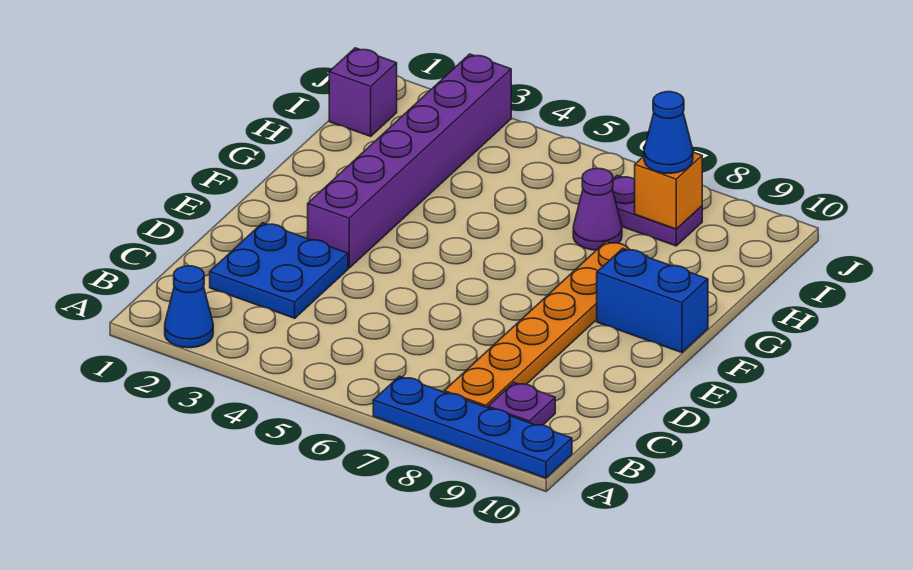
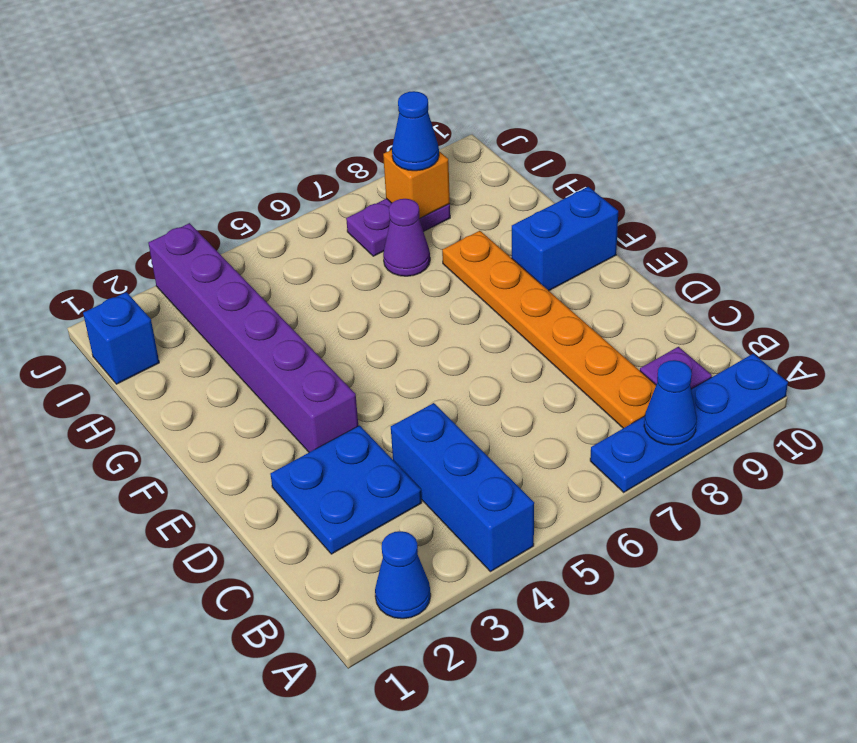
none -> blue brick A4:C4 level 1
none -> blue cone A8 level 2
purple brick I1 level 1 -> blue brick I1 level 1

